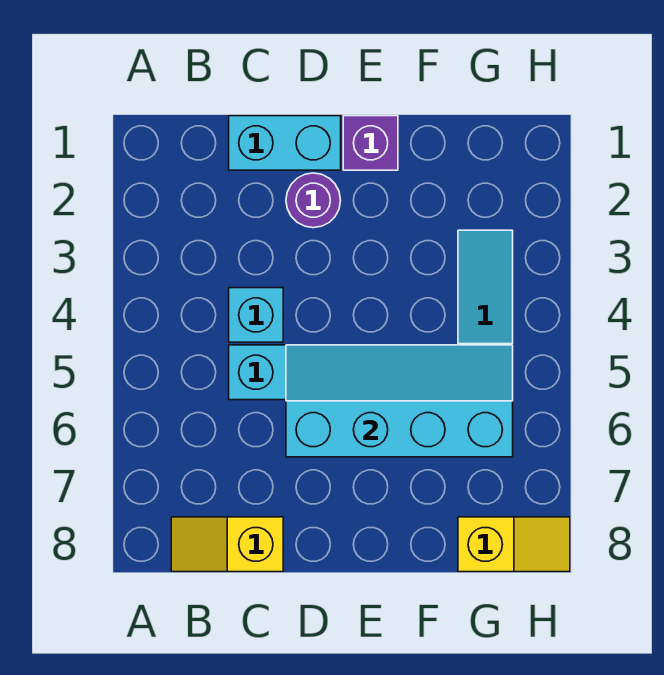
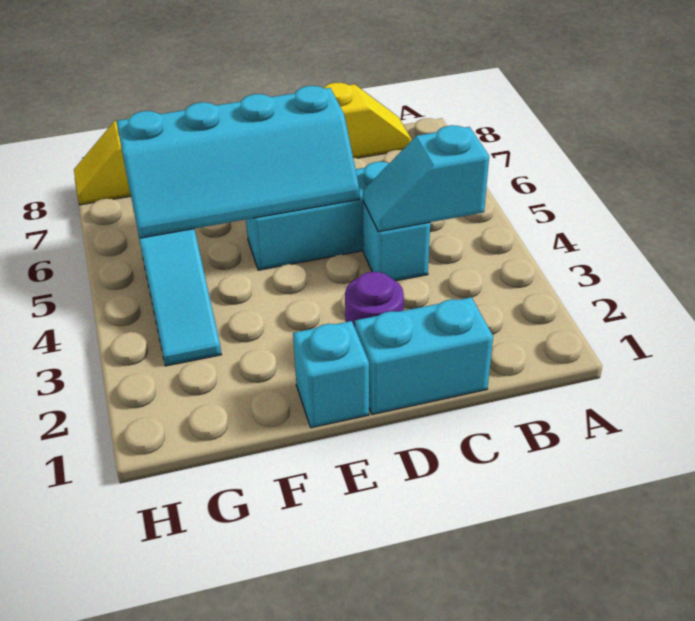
none -> cyan slope B4:C4 level 2 top B
purple brick E1 level 1 -> cyan brick E1 level 1

